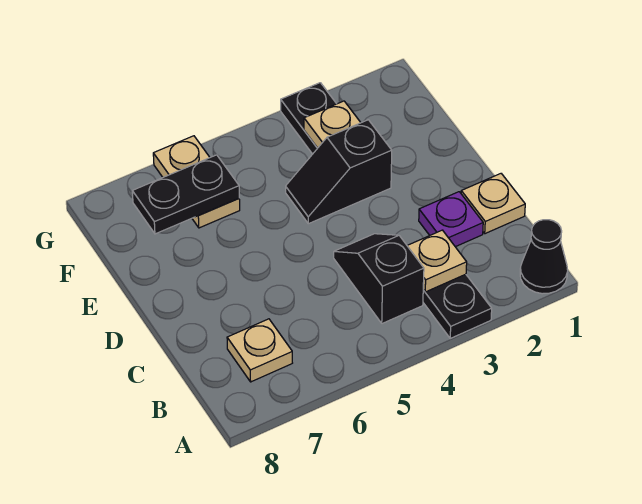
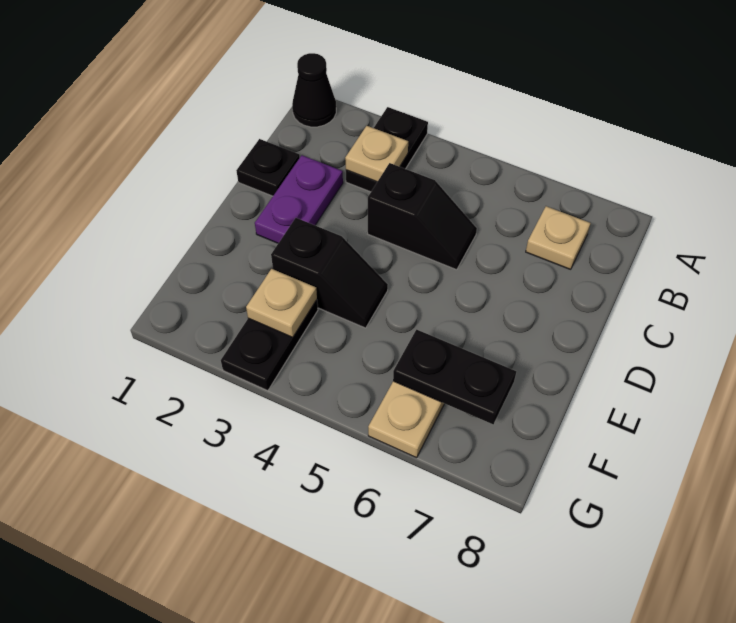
black slope B4:C4 level 1 top B -> black slope C4:C5 level 1 top 4
tan plate C1 level 1 -> black plate C1 level 1
purple plate C2 level 1 -> purple plate C2:D2 level 1

